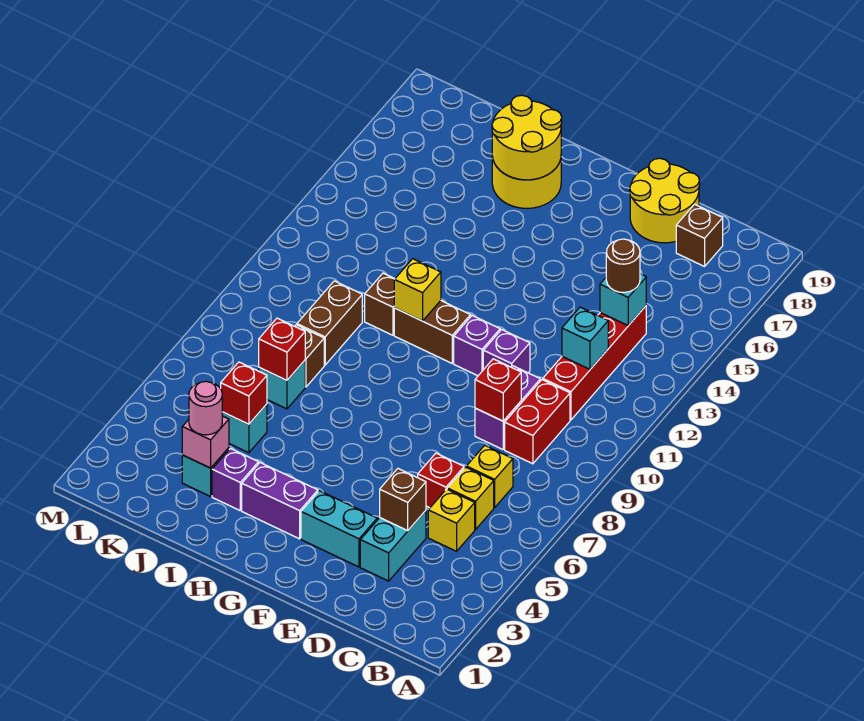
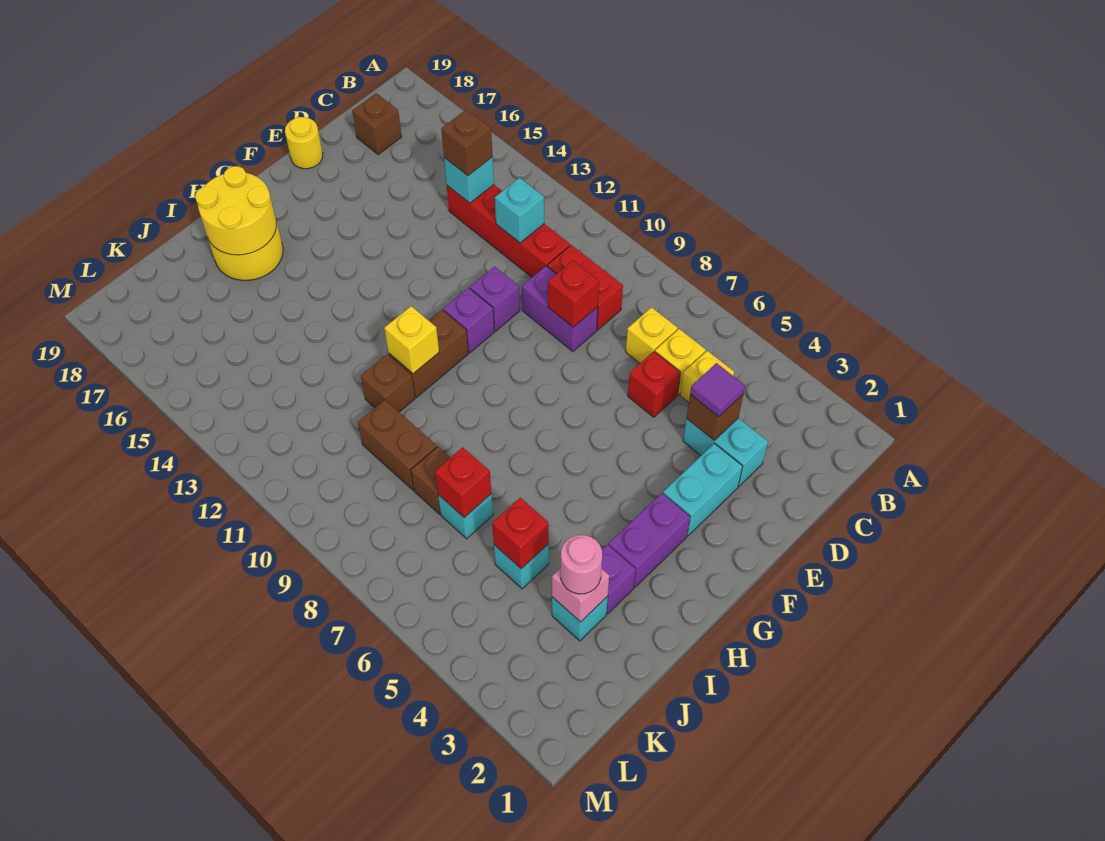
brown round brick C14 level 3 -> brown brick C14 level 3
none -> purple tile D4 level 3
yellow round brick D18:E19 level 1 -> yellow round brick E19 level 1

